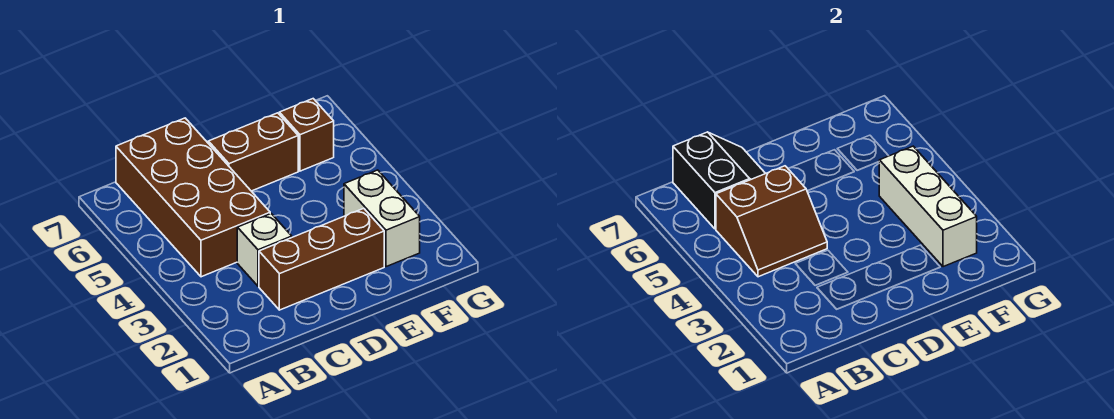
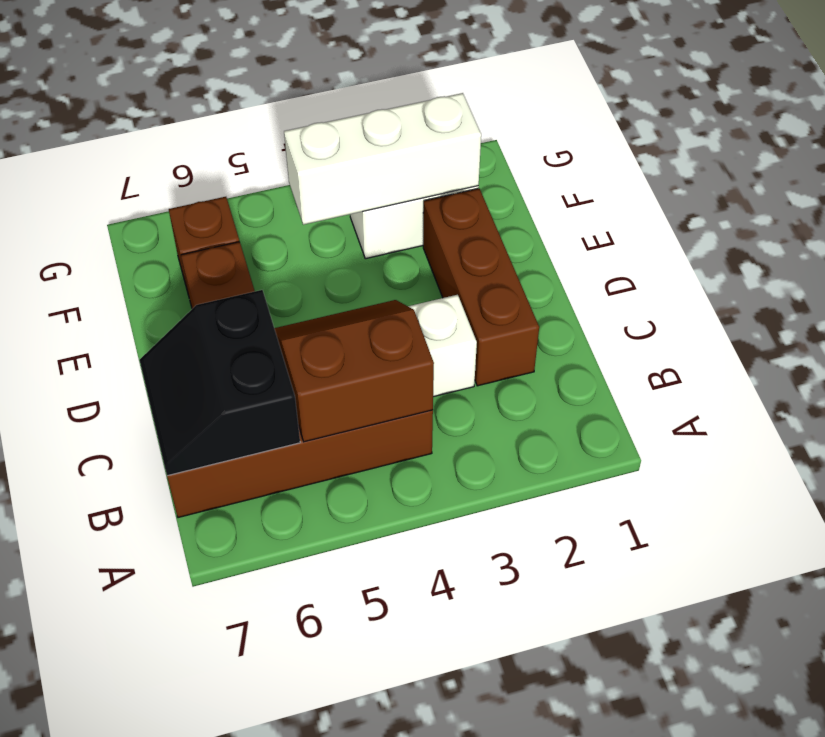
brown slope B4:C5 level 2 top 5 -> brown slope B4:C5 level 2 top B
black slope B6:C7 level 2 top B -> black slope B6:C7 level 2 top 6

